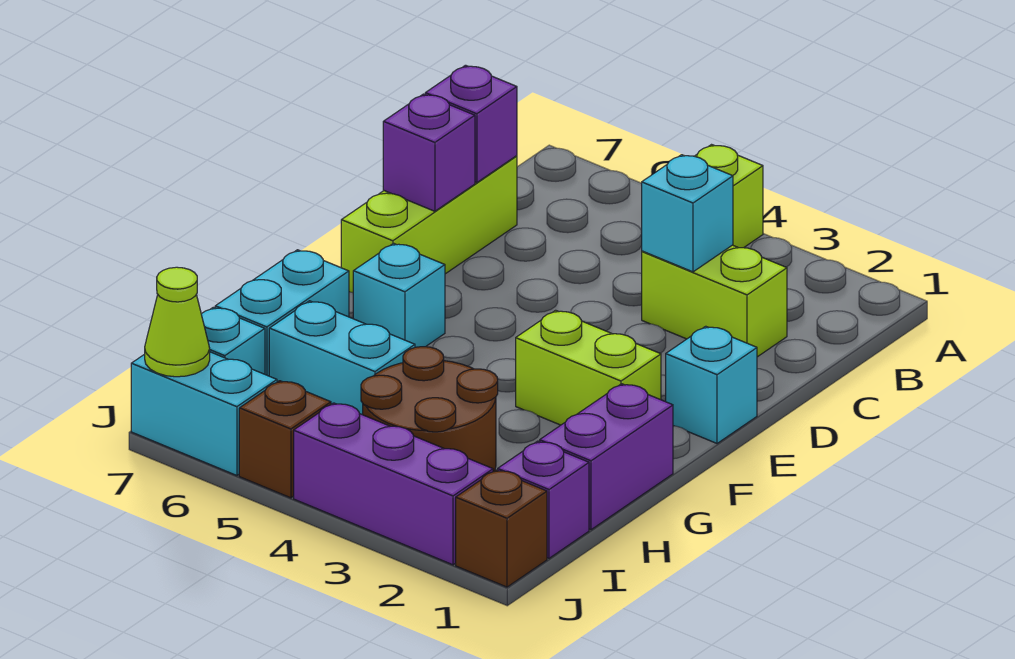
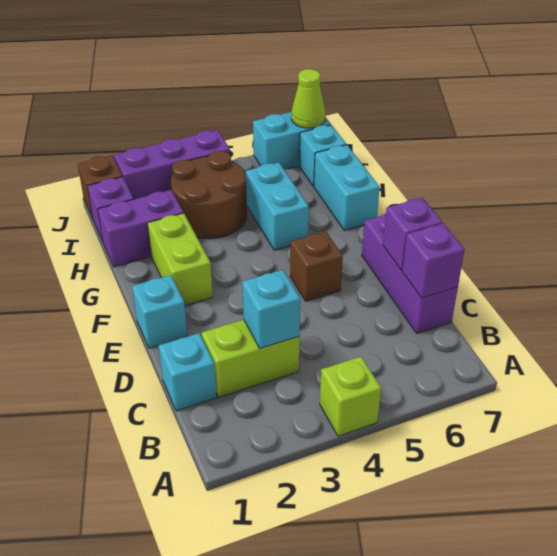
lime brick C7:E7 level 1 -> purple brick C7:E7 level 1
lime brick F2:F3 level 1 -> lime brick F2:G2 level 1
cyan brick F6 level 1 -> cyan brick C1 level 1
purple brick G1:H1 level 1 -> purple brick H1:H2 level 1
cyan brick H5:H6 level 1 -> cyan brick G5:H5 level 1
brown brick J5 level 1 -> brown brick E5 level 1

